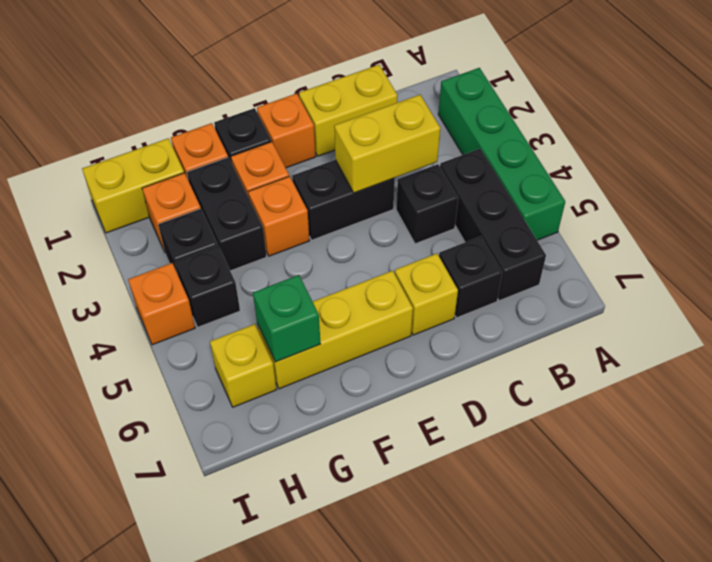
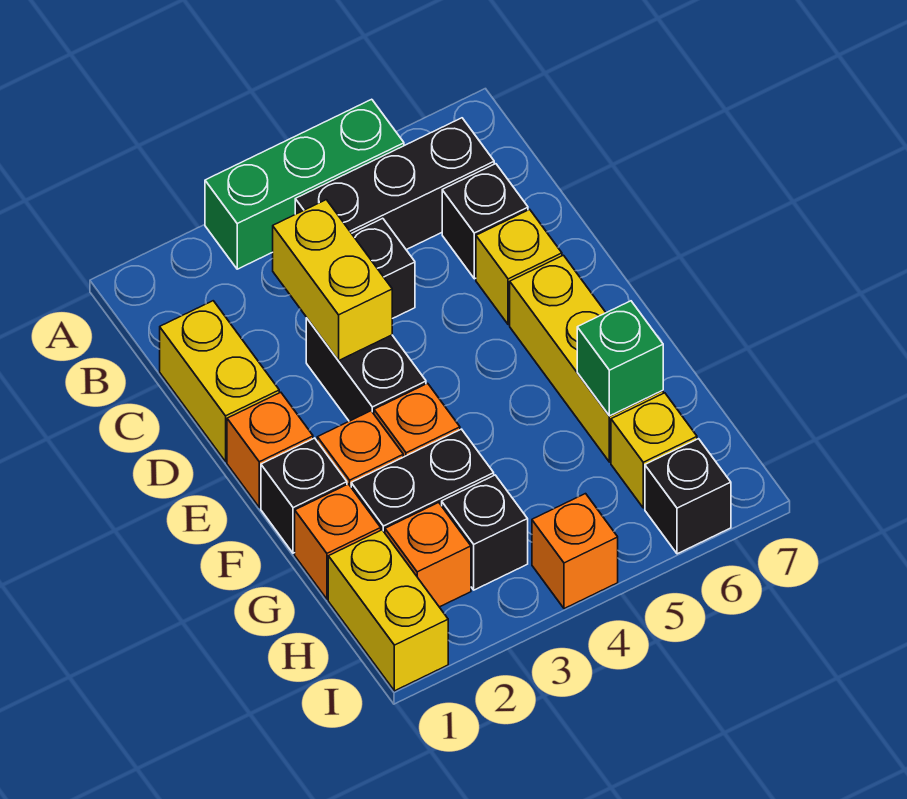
green brick A2:A5 level 1 -> green brick A3:A5 level 1
black brick H4 level 1 -> black brick I6 level 1

